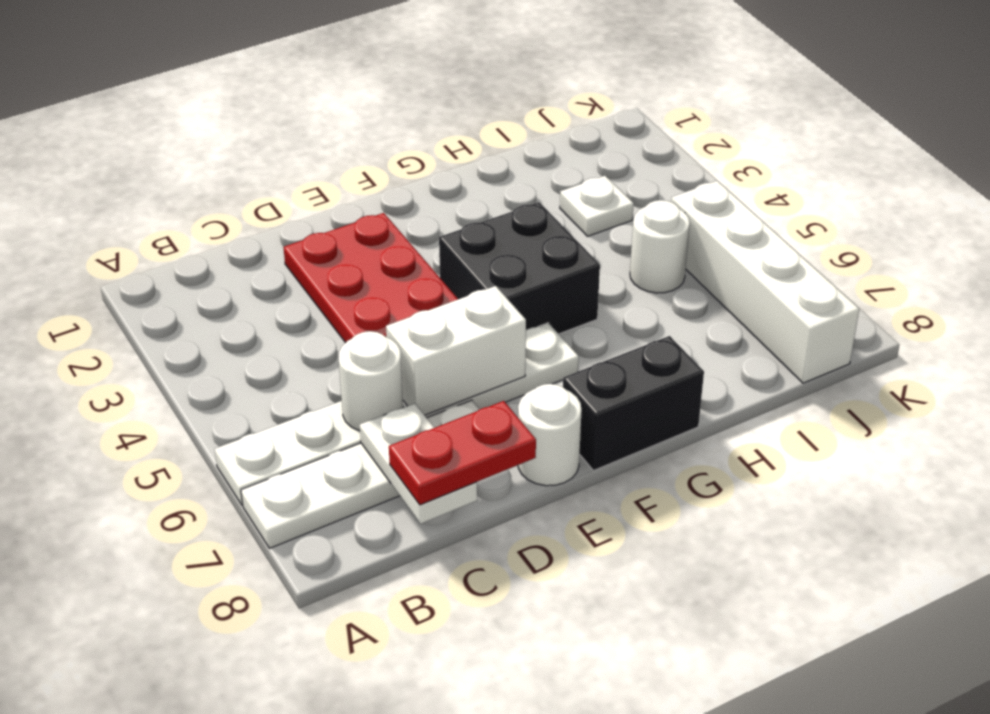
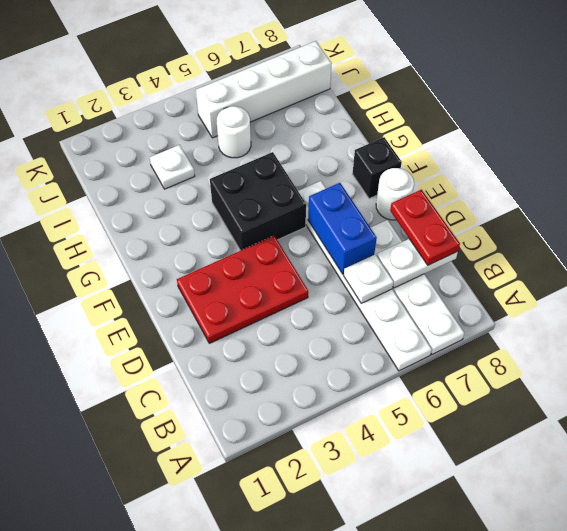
white round brick C6 level 2 -> white plate C6 level 2
white brick D6:E6 level 2 -> blue brick D6:E6 level 2
black brick F8:G8 level 1 -> black brick F8 level 1

